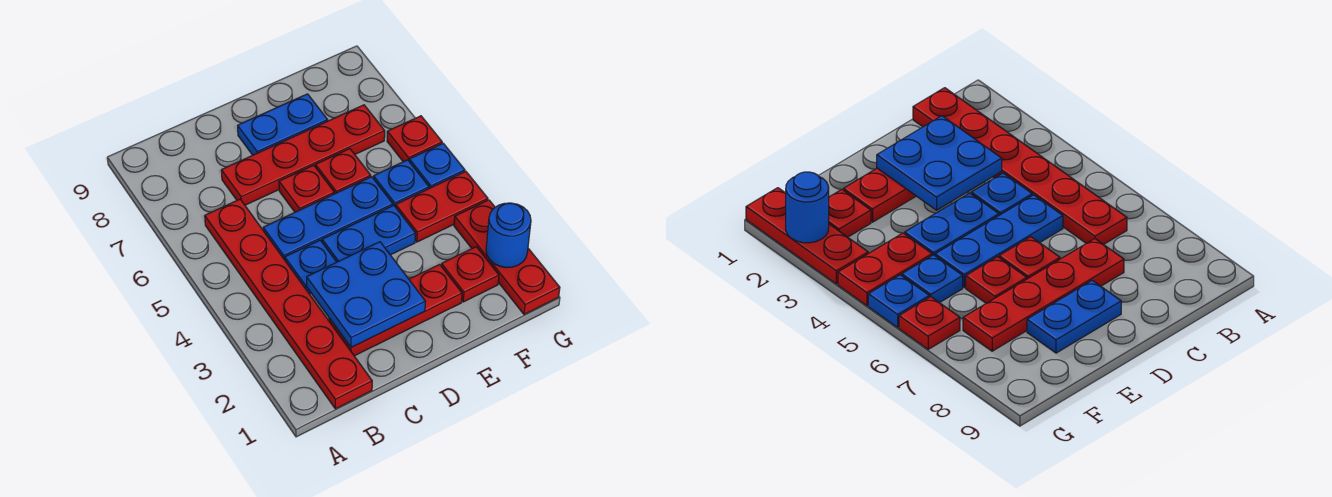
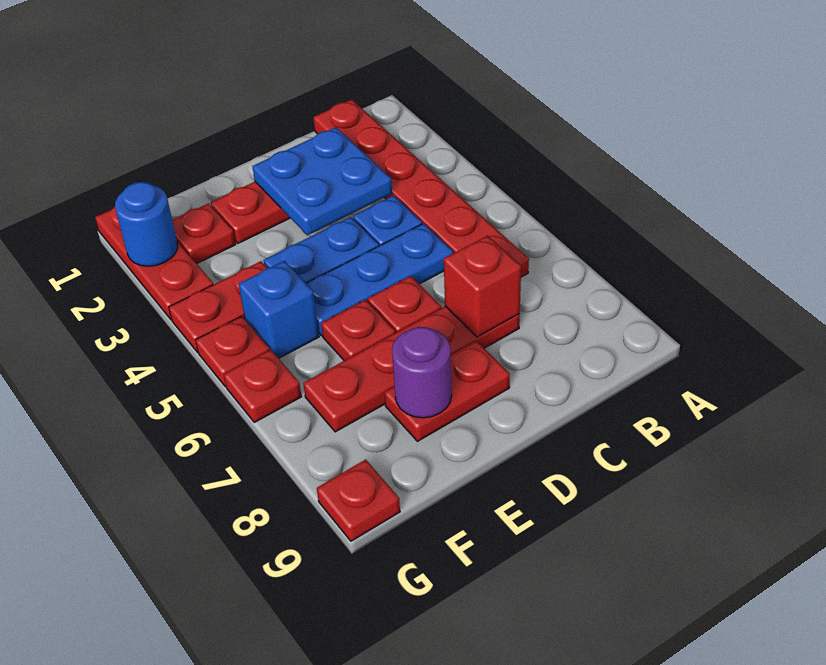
none -> red brick C7 level 2
blue plate D8:E8 level 1 -> red plate D8:E8 level 1
none -> purple round brick E8 level 2
blue plate F5 level 1 -> blue brick F5 level 1
blue plate G5 level 1 -> red plate G5 level 1
none -> red plate G9 level 1

